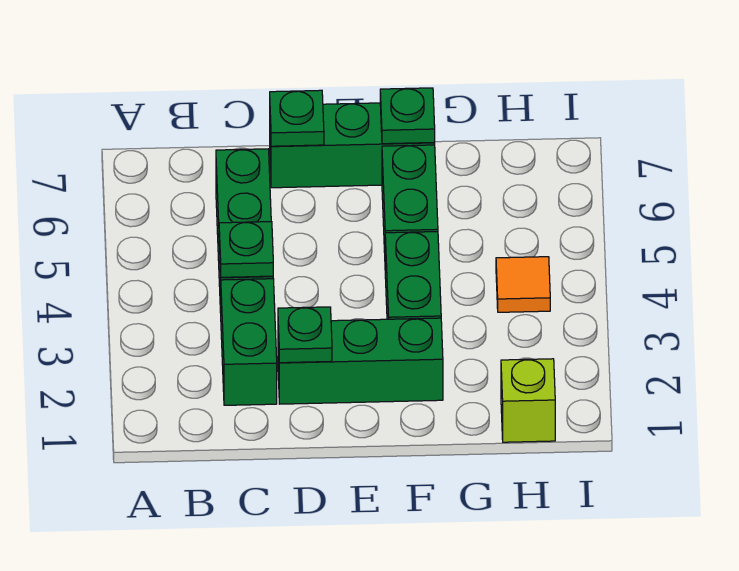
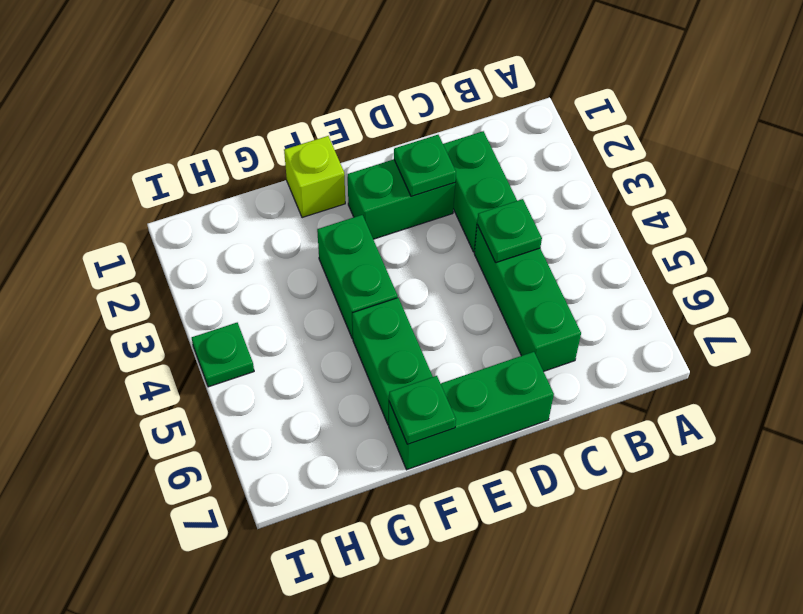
green brick D2:F2 level 1 -> green brick D2:E2 level 1
green plate D7 level 2 -> green plate I4 level 1
lime brick H1 level 1 -> lime brick F1 level 1
orange tile H4 level 1 -> none

